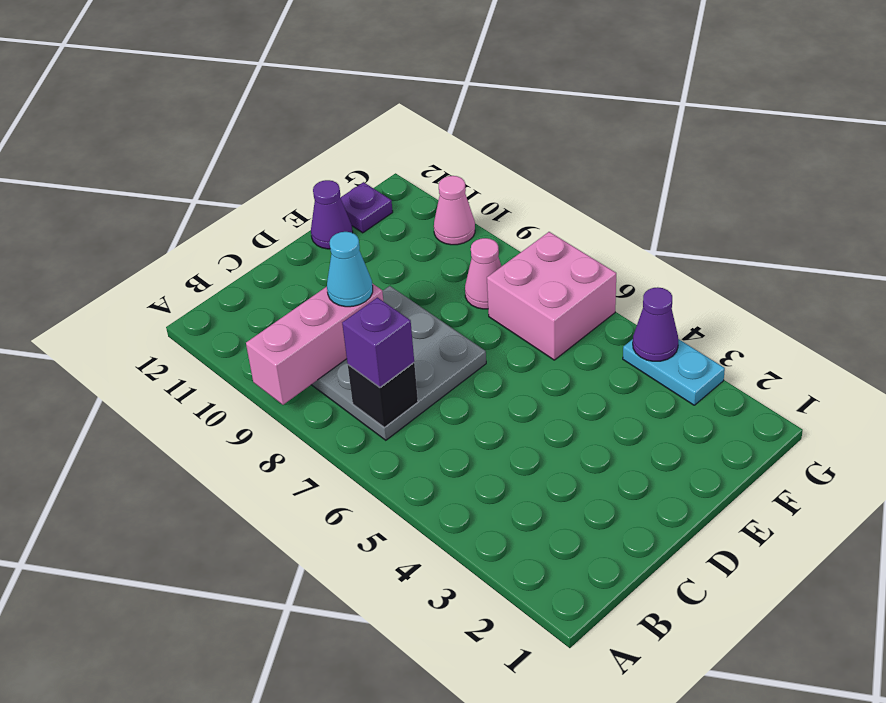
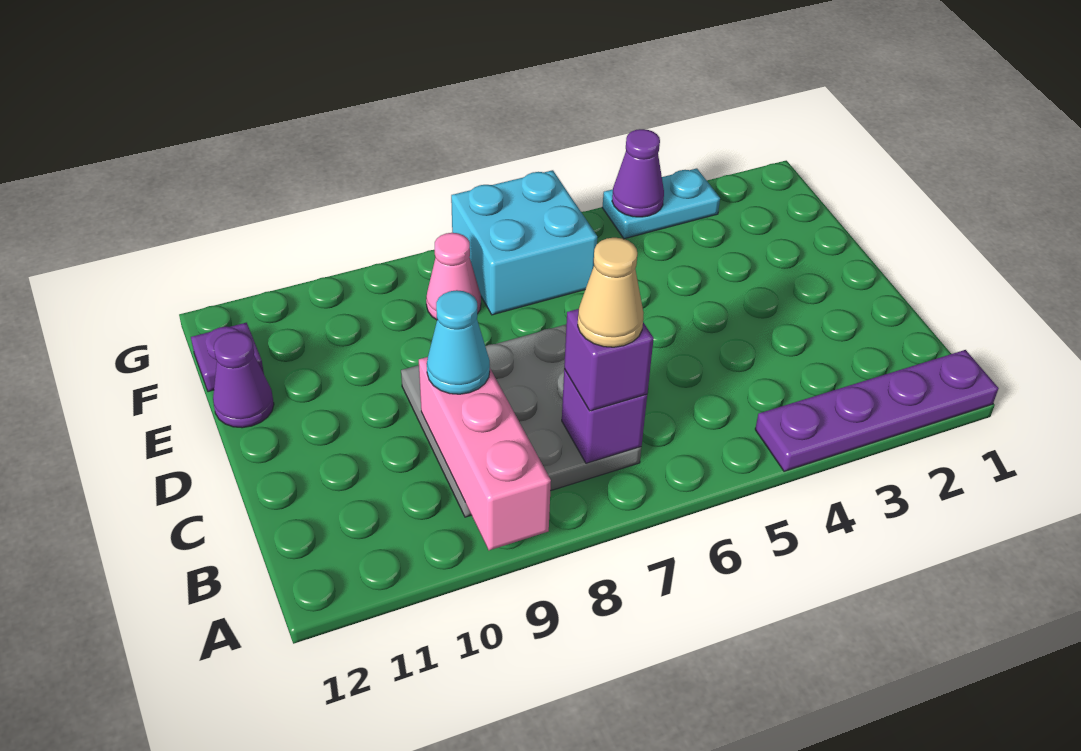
none -> purple plate A1:A4 level 1
black brick B7 level 2 -> purple brick B7 level 2
none -> tan cone B7 level 4
pink brick F6:G7 level 1 -> cyan brick F6:G7 level 1
pink cone G10 level 1 -> none

